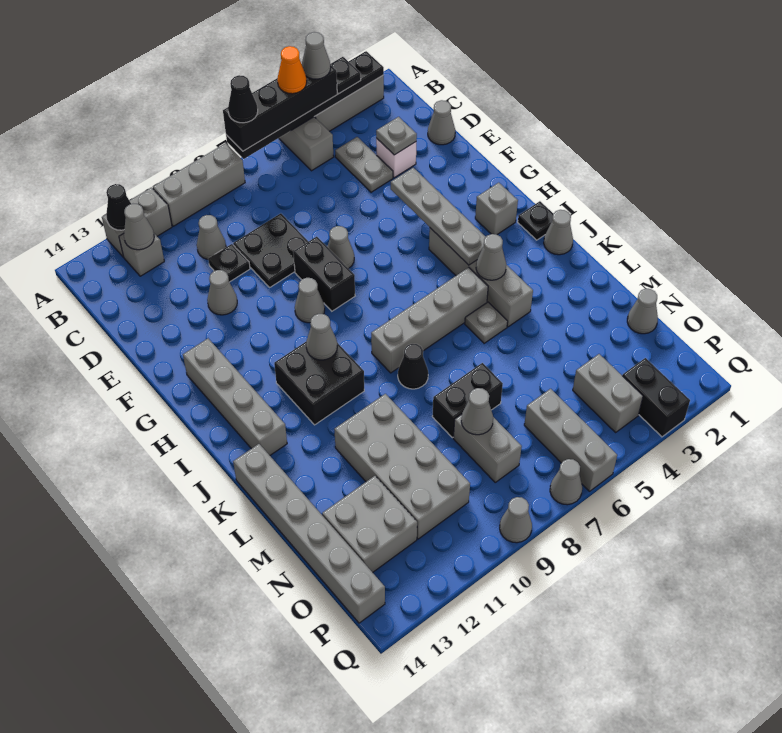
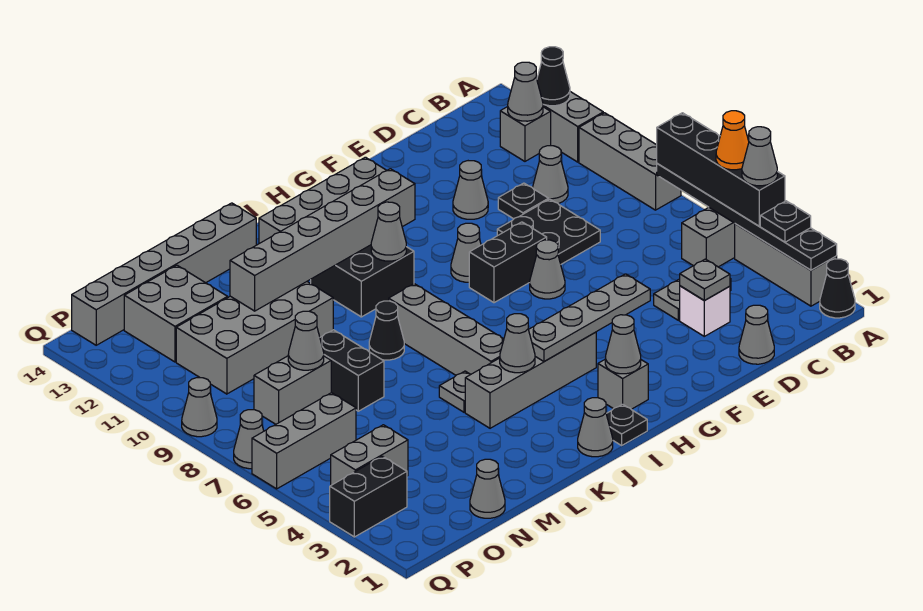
black cone A7 level 4 -> black cone A1 level 1
none -> grey cone H2 level 2
none -> grey brick H11:M11 level 2

